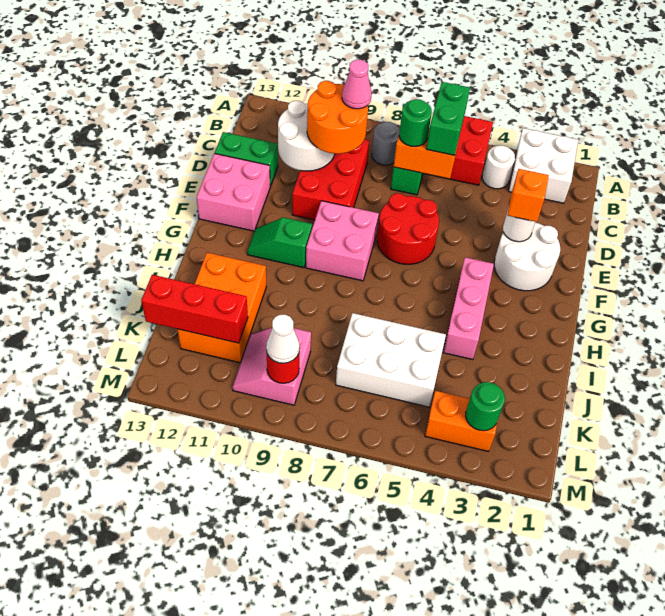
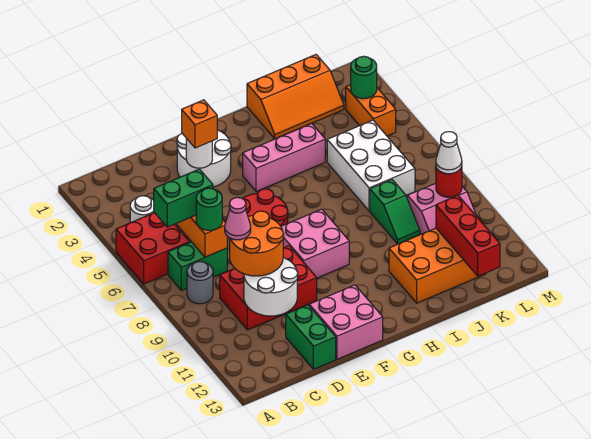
white brick A2:B3 level 1 -> none
green slope G10:G11 level 1 top 10 -> green slope J8:J9 level 1 top 8
none -> orange slope I1:K2 level 1 top 1

